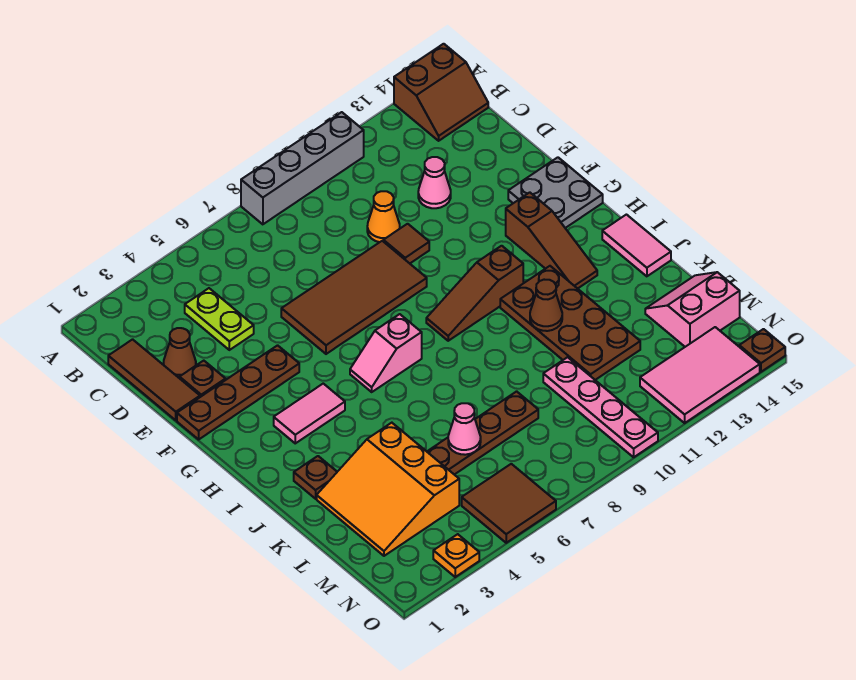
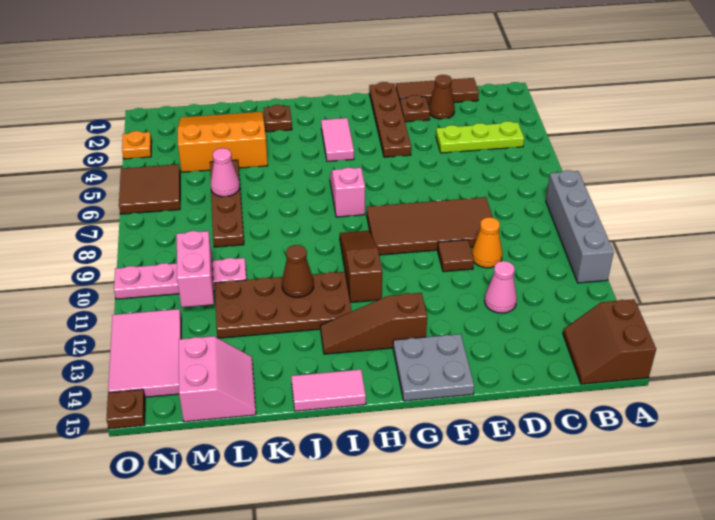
lime plate C4:D4 level 1 -> lime plate B4:D4 level 1
brown tile E6:F9 level 1 -> brown tile D8:G9 level 1
none -> pink brick M10:M11 level 2

